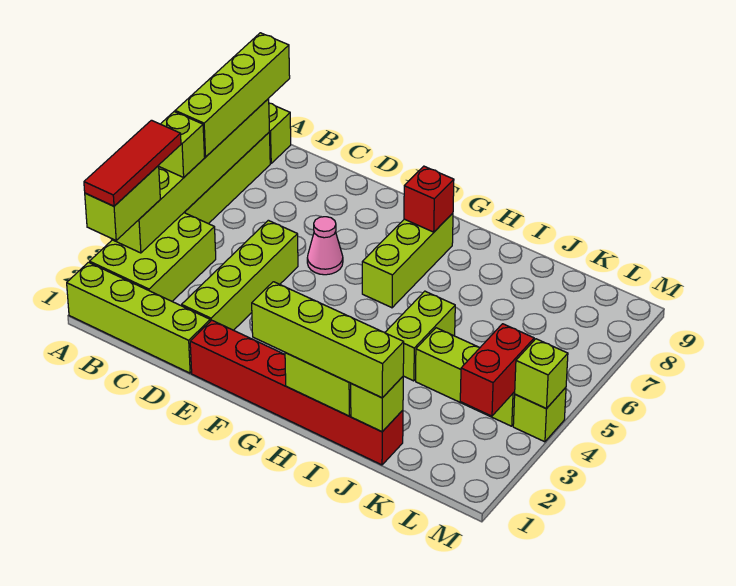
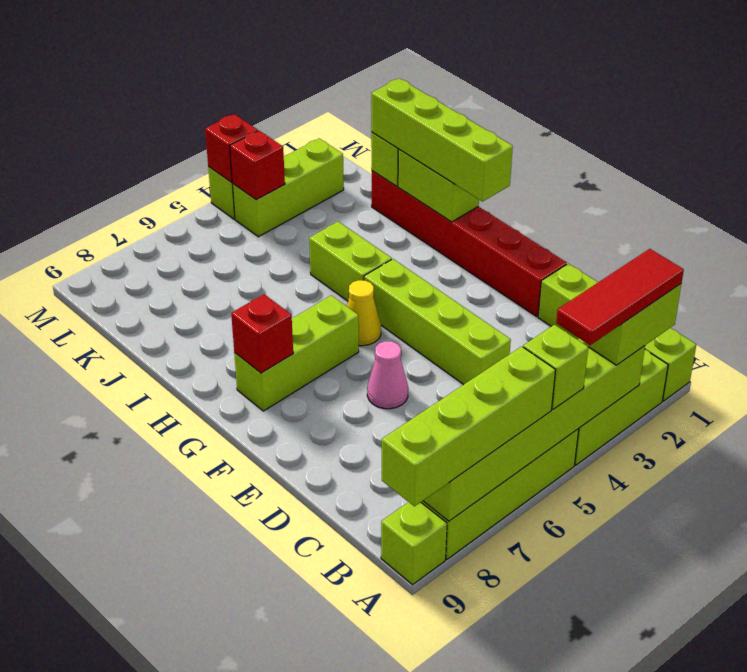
lime brick D2:D5 level 1 -> lime brick D4:G4 level 1
none -> yellow cone G5 level 1
lime brick I4:I5 level 1 -> lime brick H4:I4 level 1
lime brick J4:L4 level 1 -> lime brick L2:L4 level 1
red brick L3:L4 level 2 -> red brick L4 level 2
lime brick M4 level 2 -> red brick M4 level 2

